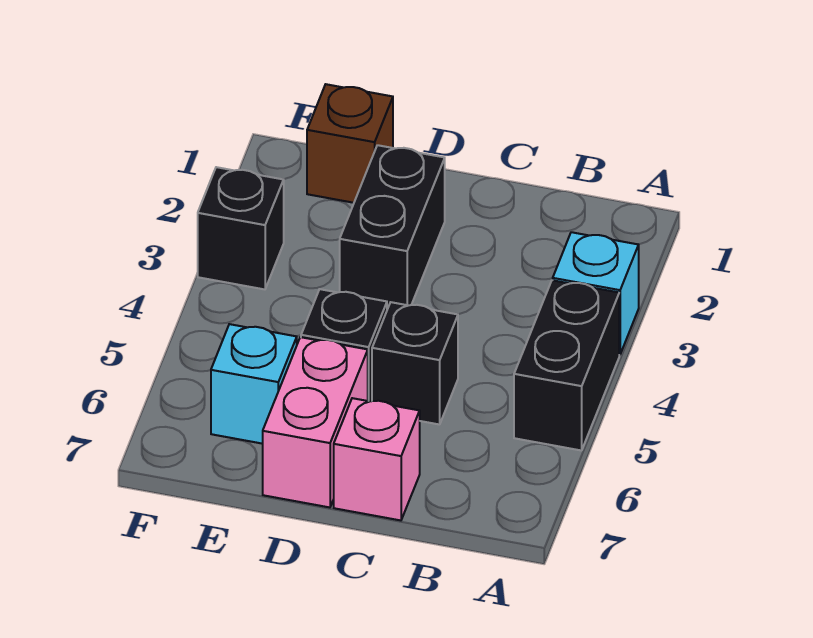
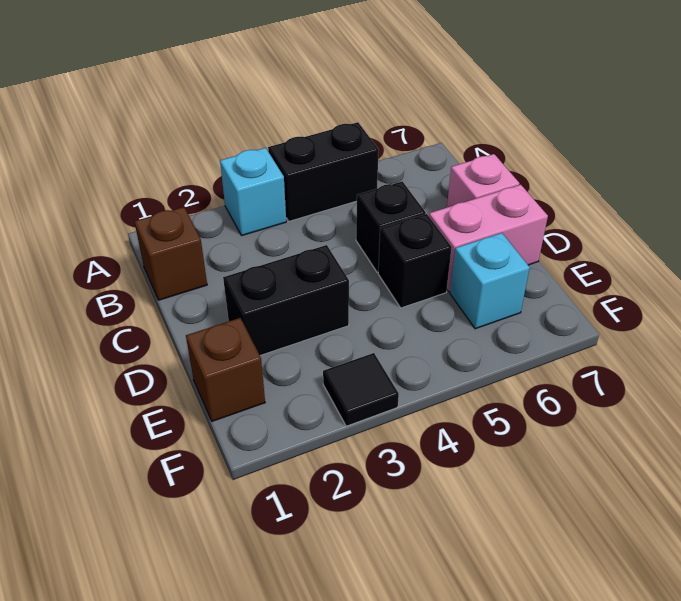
none -> brown brick B1 level 1
black brick F3 level 1 -> black tile F3 level 1

